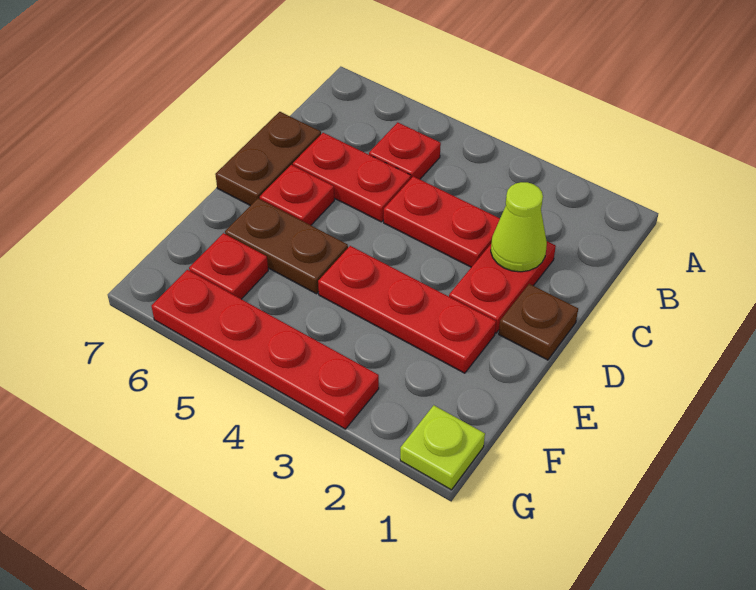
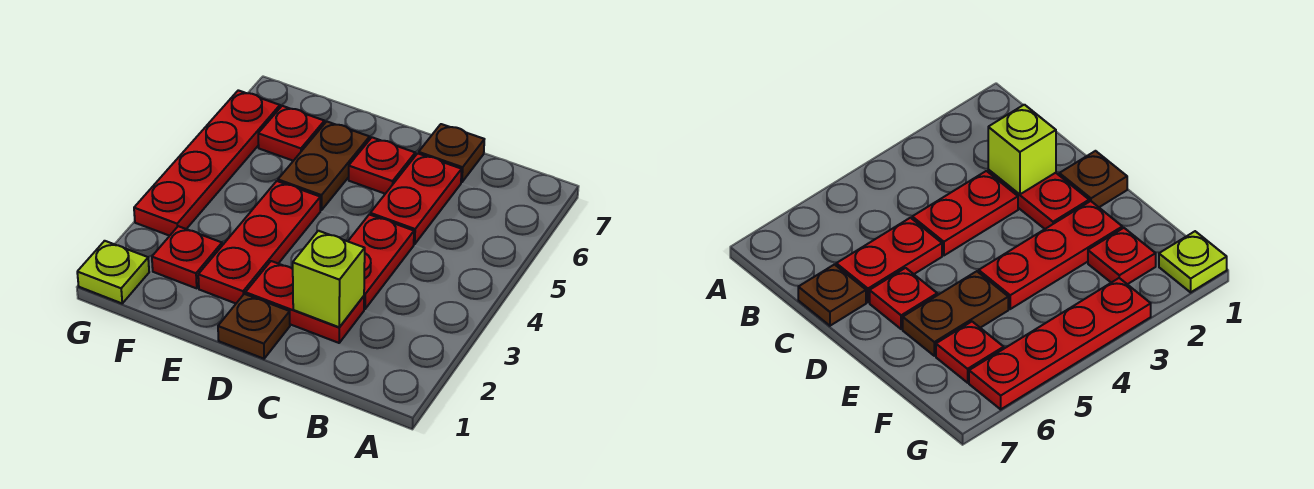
red plate B5 level 1 -> red plate F2 level 1
lime cone C2 level 2 -> lime brick C2 level 2
brown plate C7:D7 level 1 -> brown plate C7 level 1

